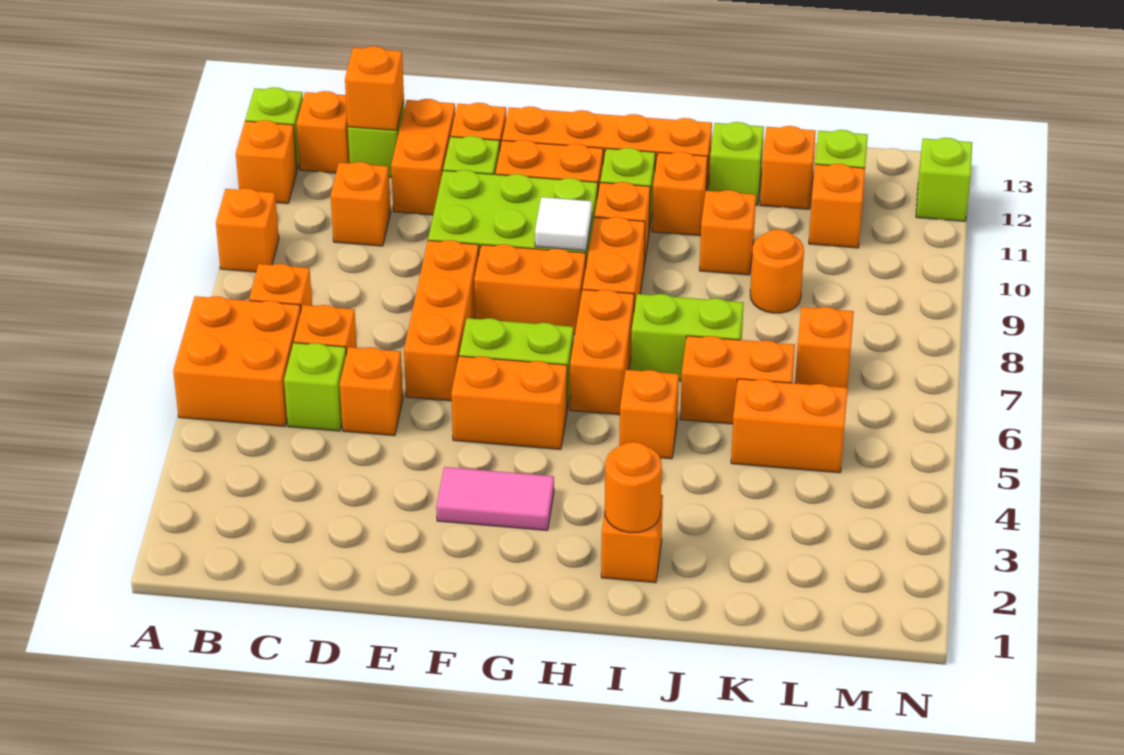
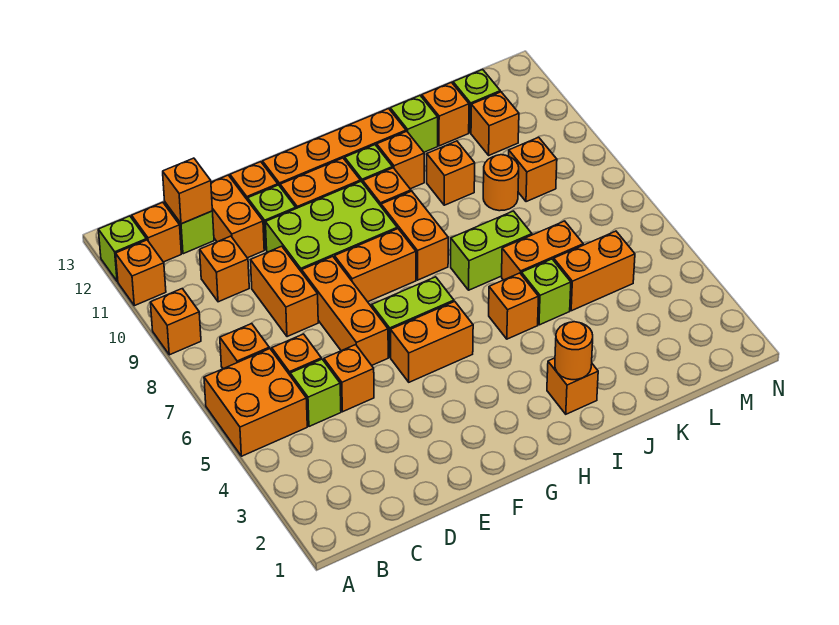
pink tile F3:G3 level 1 -> none
white tile G9 level 2 -> none
orange brick H6:H7 level 1 -> orange brick D8:D9 level 1
orange brick L7 level 1 -> orange brick L9 level 1
lime brick N12 level 1 -> lime brick J5 level 1

